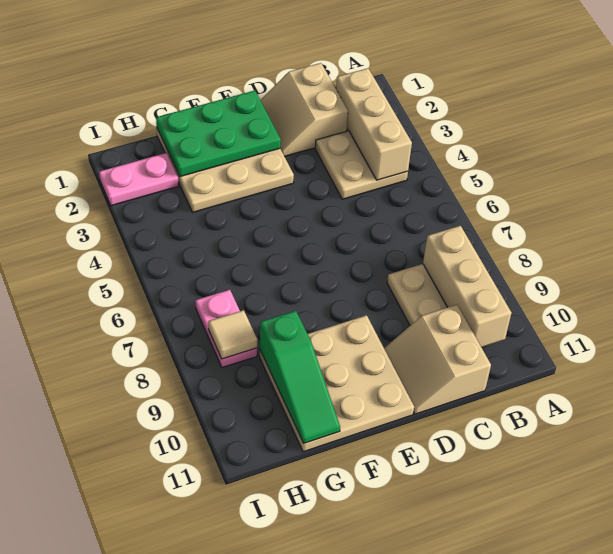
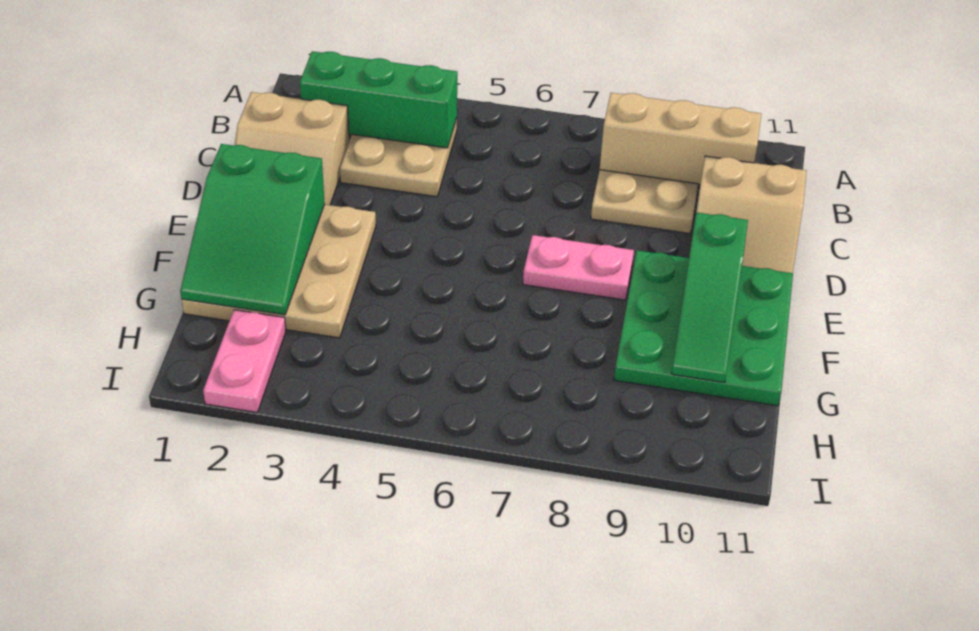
tan brick B2:B4 level 2 -> green brick B2:B4 level 2
green plate E1:G2 level 2 -> green slope E1:G2 level 2 top E
tan plate E9:G11 level 1 -> green plate E9:G11 level 1
green slope G9:G11 level 2 top 9 -> green slope E10:G10 level 2 top E
pink plate H7:H8 level 1 -> pink plate E7:E8 level 1
tan tile H8 level 2 -> none

